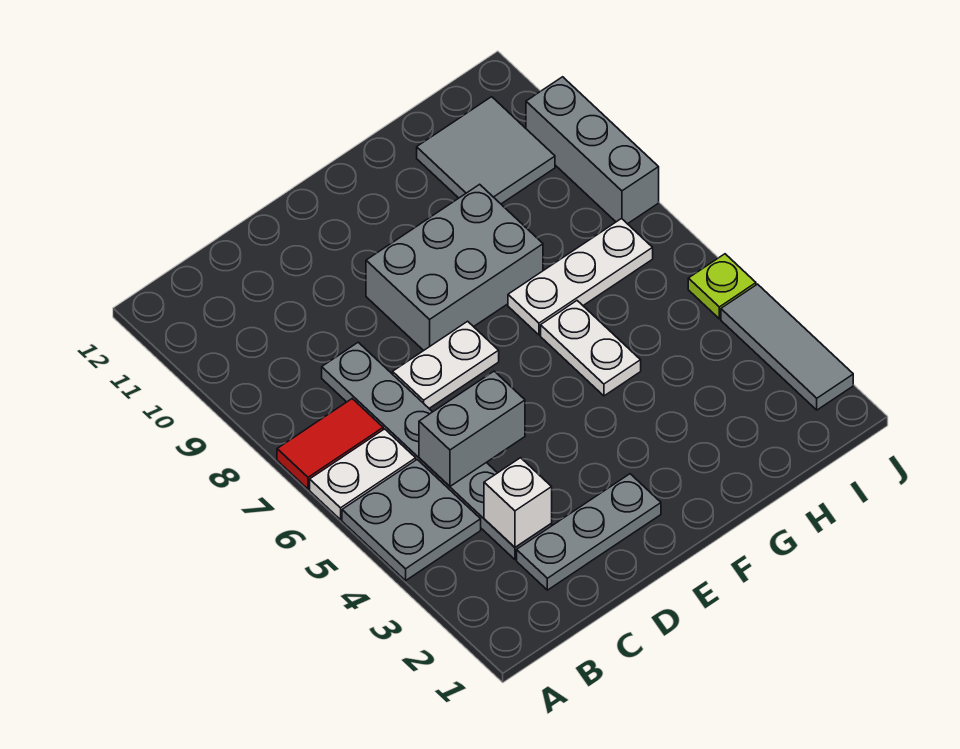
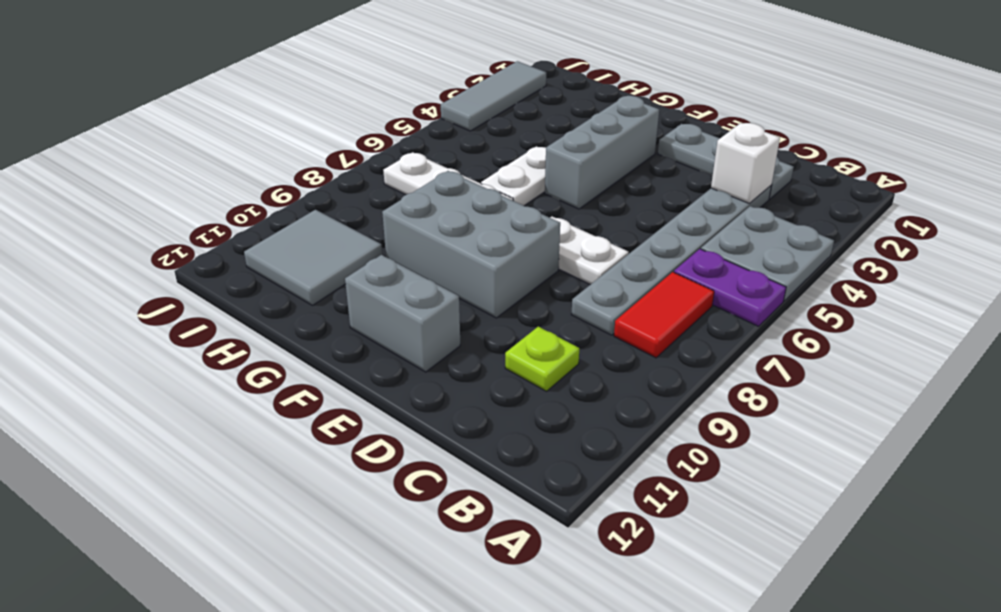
white plate A6:B6 level 1 -> purple plate A6:B6 level 1
red tile A7:B7 level 1 -> red tile B7:B8 level 1
grey brick C5:D5 level 2 -> grey brick E11:F11 level 1
lime plate J5 level 1 -> lime plate C10 level 1
grey brick J8:J10 level 1 -> grey brick F3:F5 level 1

